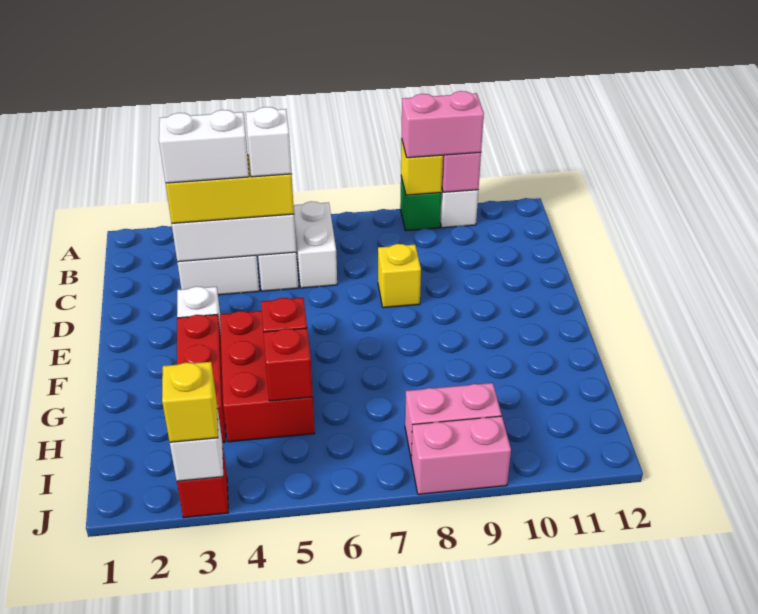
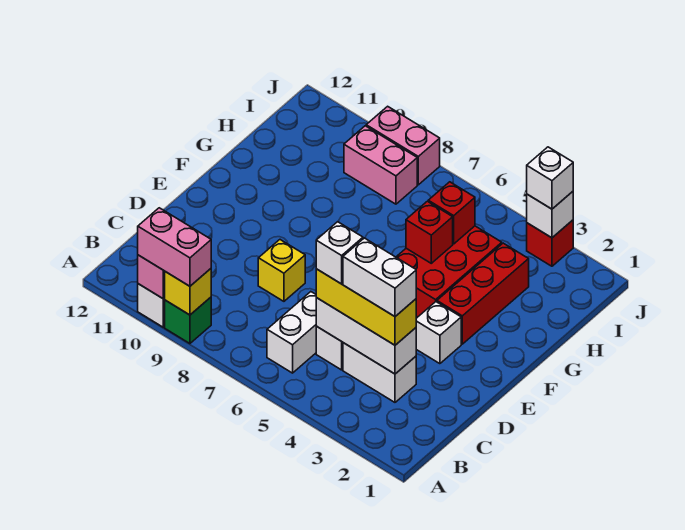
yellow brick J3 level 3 -> white brick J3 level 3

